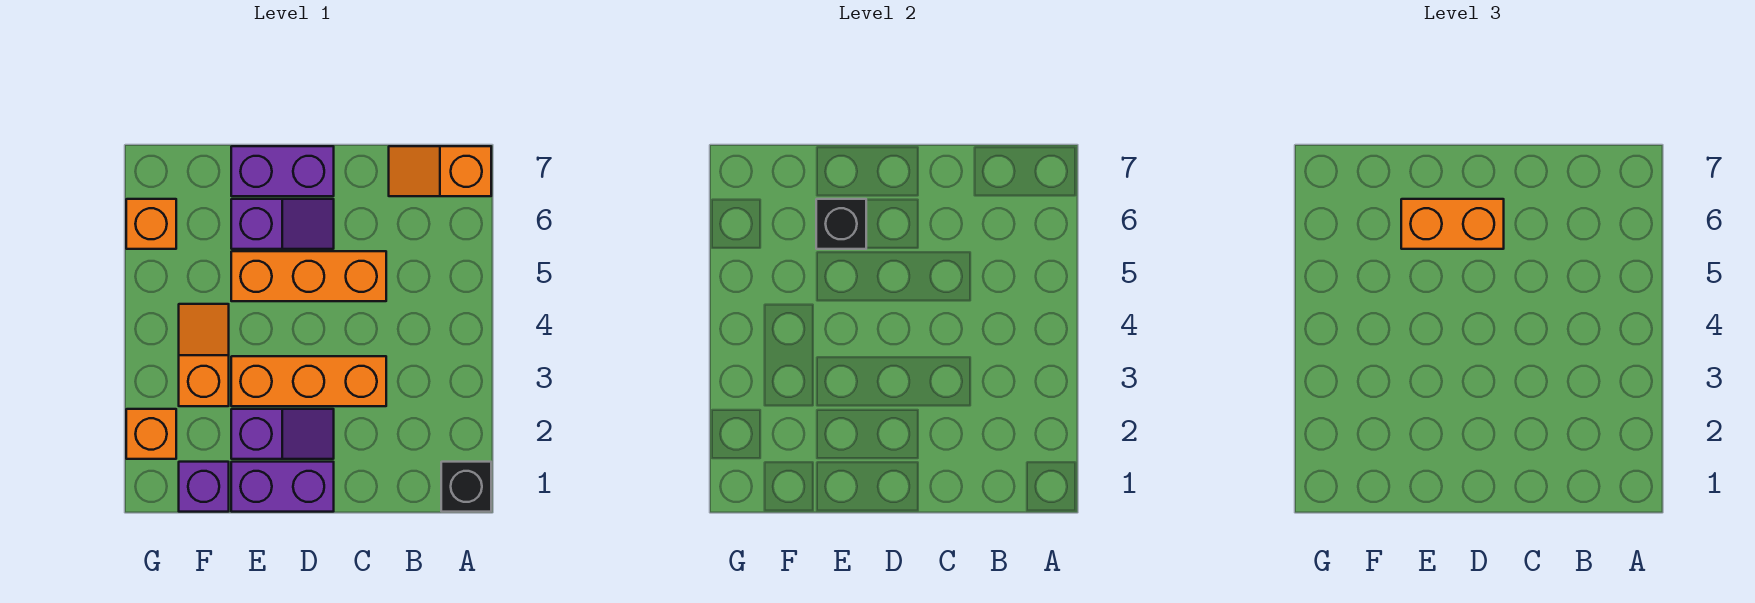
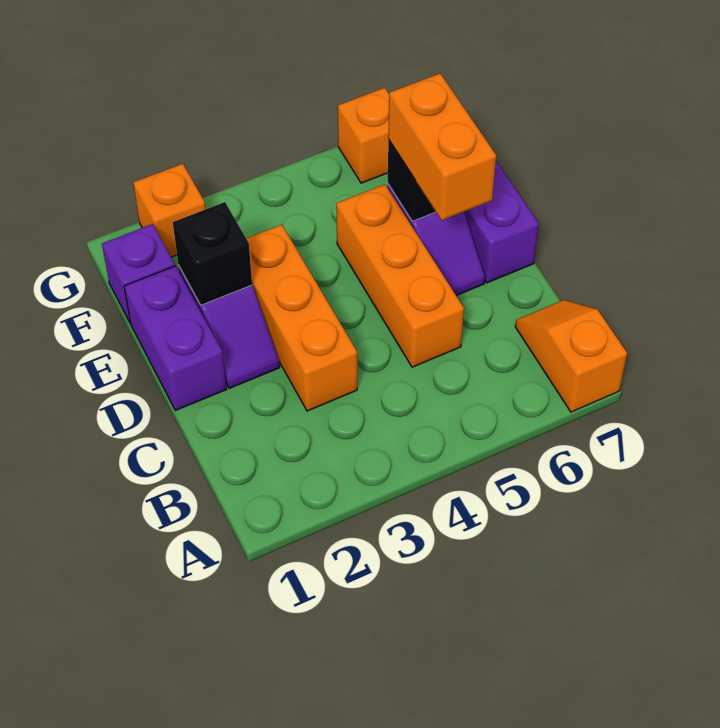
black brick A1 level 1 -> black brick E2 level 2
orange slope F3:F4 level 1 top 3 -> none

